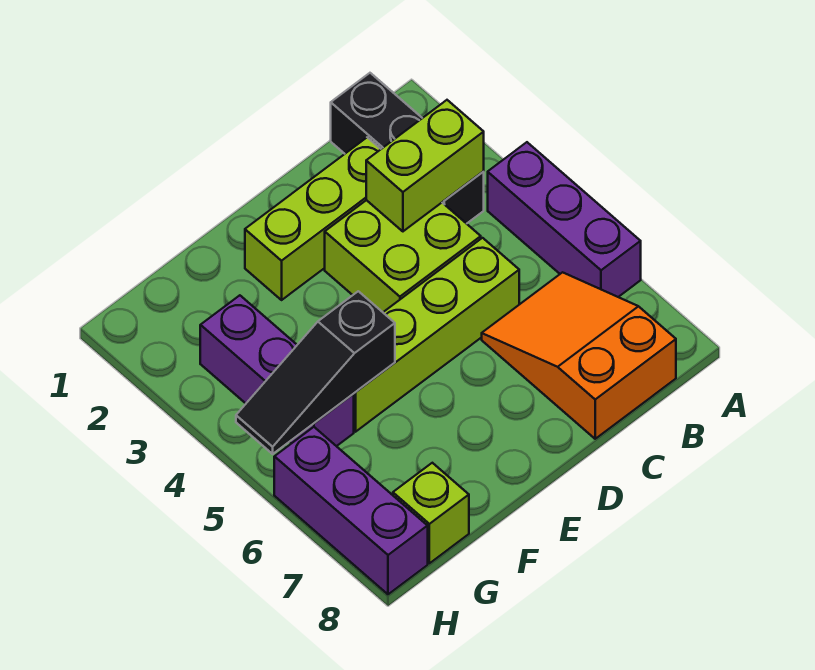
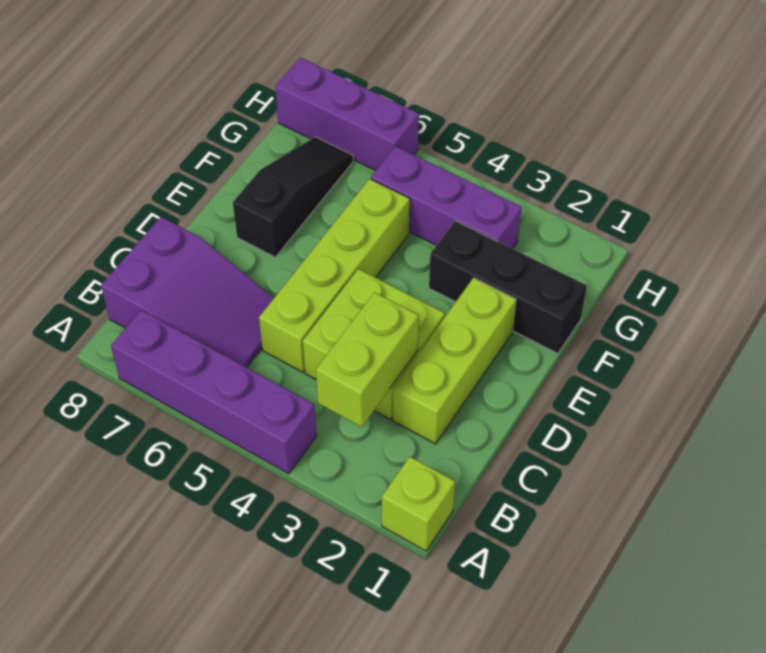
purple brick A4:A6 level 1 -> purple brick A4:A7 level 1
black brick B1:B3 level 1 -> black brick F1:F3 level 1
orange slope B6:C8 level 1 top 8 -> purple slope B6:C8 level 1 top 8
black slope F5:H5 level 2 top F -> black slope E7:G7 level 1 top E
lime brick G8 level 1 -> lime brick A1 level 1

